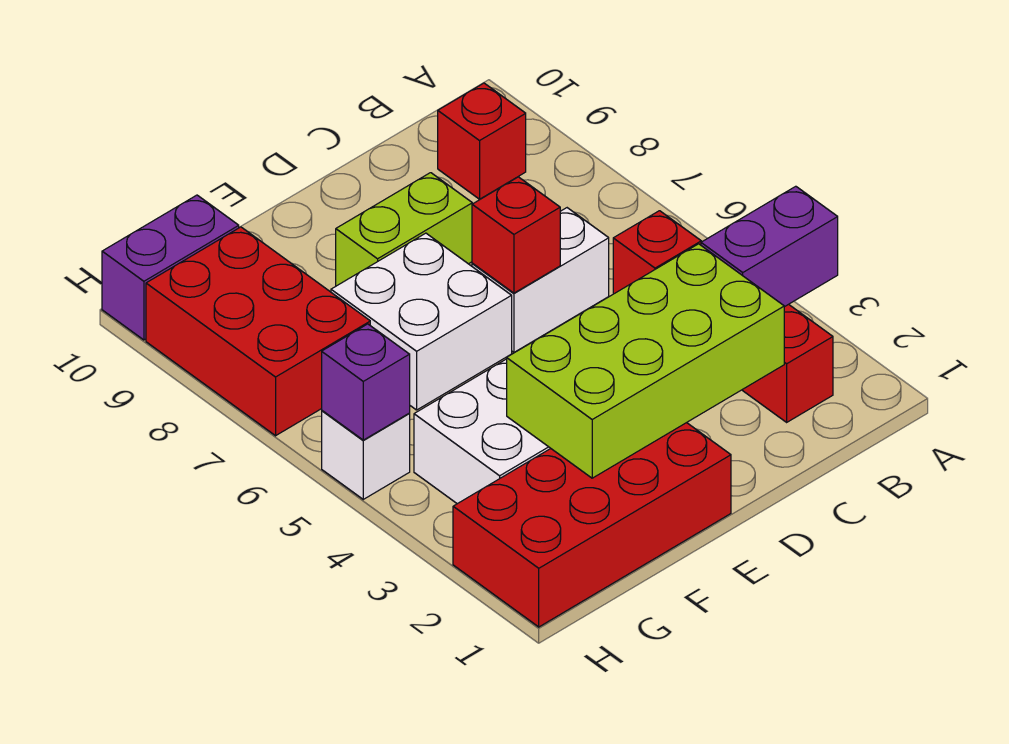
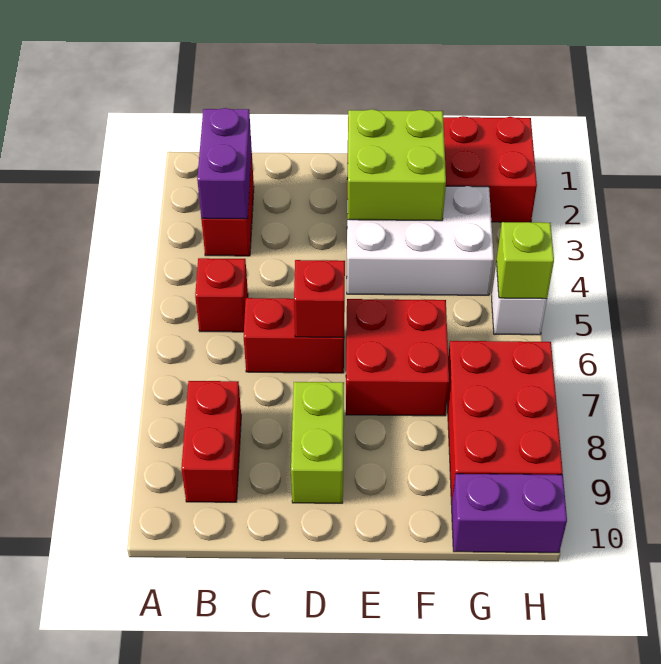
purple brick A3:B3 level 2 -> purple brick B2:B3 level 2
red brick B9 level 1 -> red brick B8:B9 level 1
lime brick C2:F3 level 2 -> lime brick E2:F3 level 2
white brick C6:D6 level 1 -> red brick C6:D6 level 1
lime brick D8:E8 level 1 -> lime brick D8:D9 level 1
white brick E6:F7 level 1 -> red brick E6:F7 level 1
purple brick H5 level 2 -> lime brick H5 level 2

